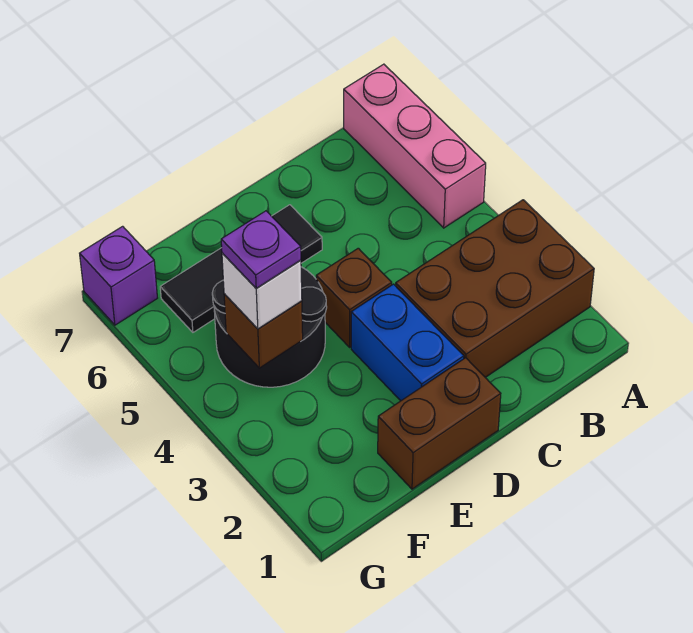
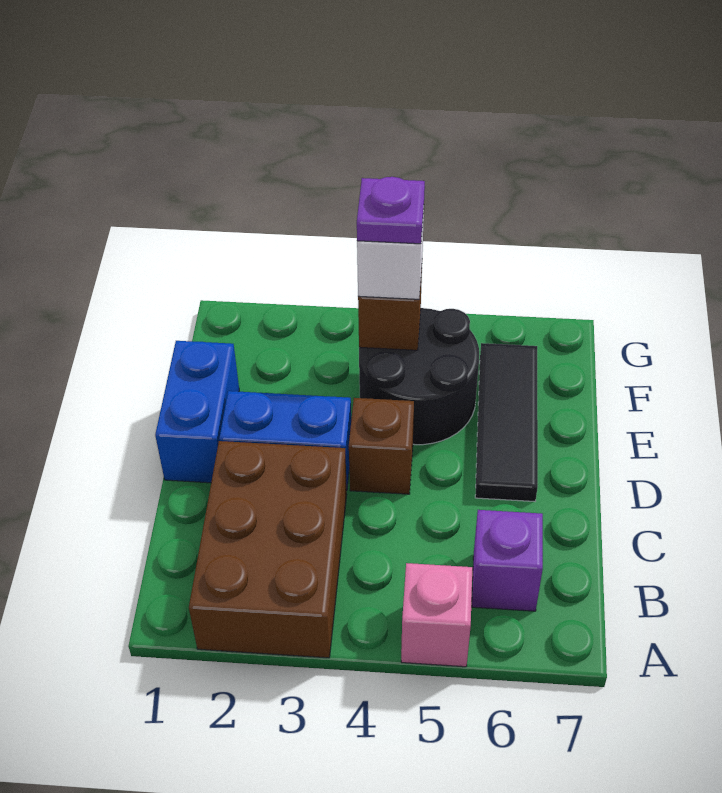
pink brick A5:A7 level 1 -> pink brick A5 level 1
brown brick D1:E1 level 1 -> blue brick D1:E1 level 1
purple brick G7 level 1 -> purple brick B6 level 1

